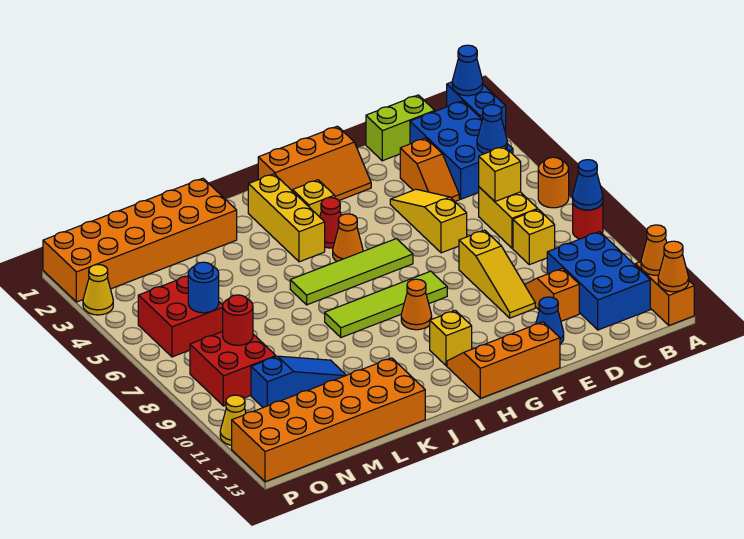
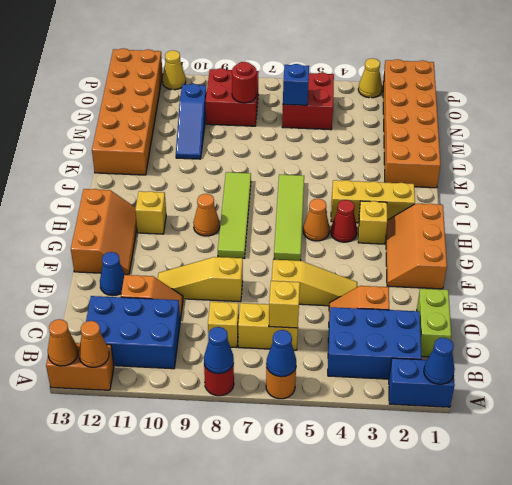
blue cone B4 level 2 -> blue cone A6 level 2
blue round brick N6 level 2 -> blue brick N6 level 2

